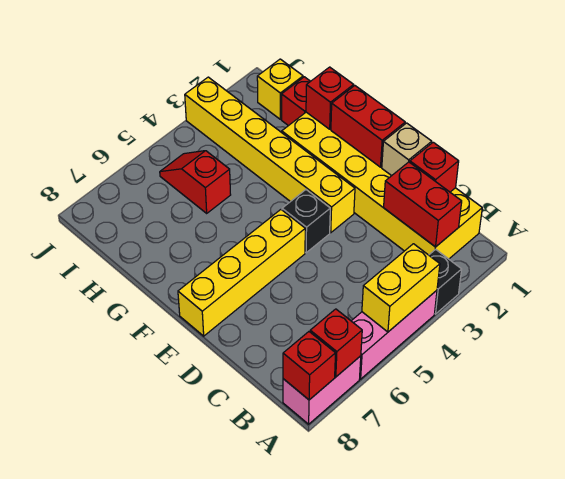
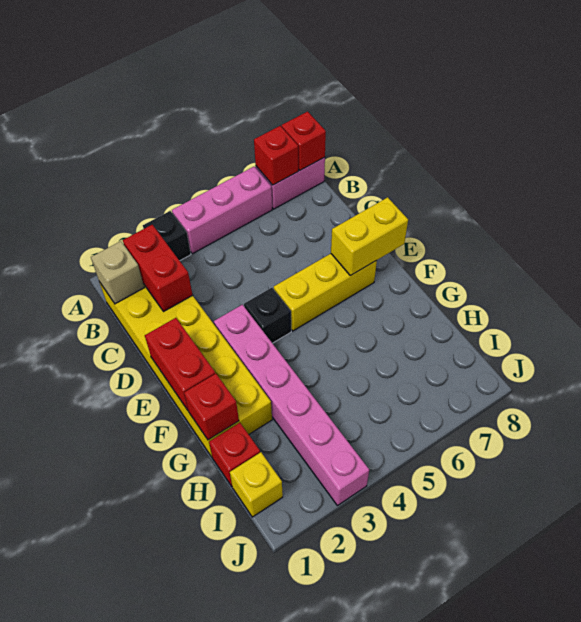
yellow brick A4:A5 level 2 -> yellow brick E7:E8 level 2
red brick C1 level 2 -> none
tan brick D1 level 2 -> tan brick B1 level 2
yellow brick E3:J3 level 1 -> pink brick E3:J3 level 1
yellow brick E5:E8 level 1 -> yellow brick E5:E7 level 1
red slope H5:I5 level 1 top H -> none

